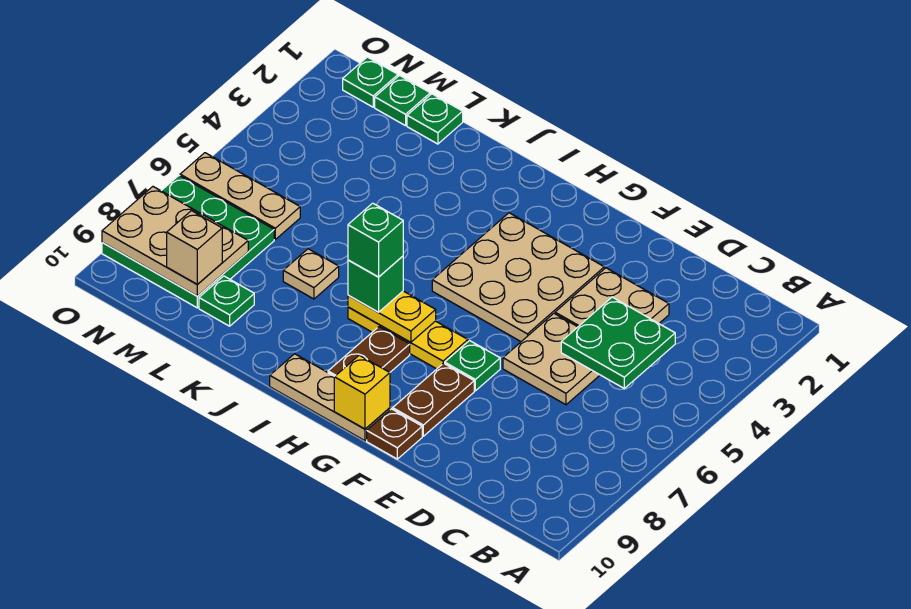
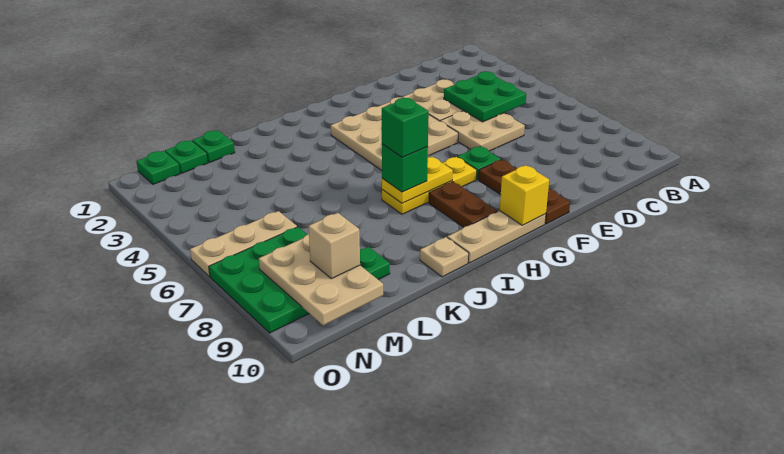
tan plate K7 level 1 -> tan plate J10 level 1
tan plate M8:O9 level 2 -> tan plate M8:N10 level 2

